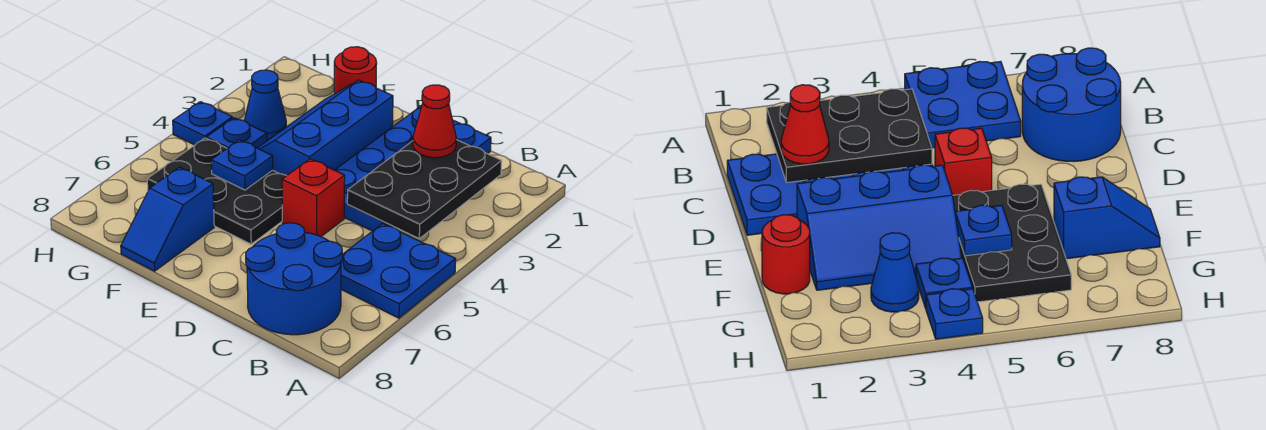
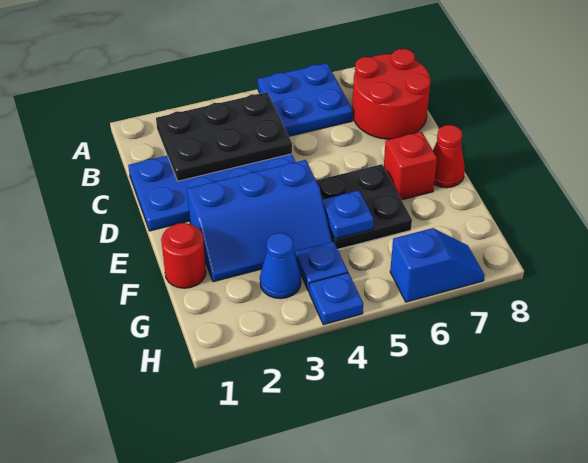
blue round brick B7:C8 level 1 -> red round brick B7:C8 level 1
red cone C2 level 3 -> red cone E8 level 1
red brick D5 level 1 -> red brick E7 level 1
black plate E5:G6 level 1 -> black plate E5:F6 level 1
blue slope F7:F8 level 1 top 7 -> blue slope H6:H7 level 1 top 6

